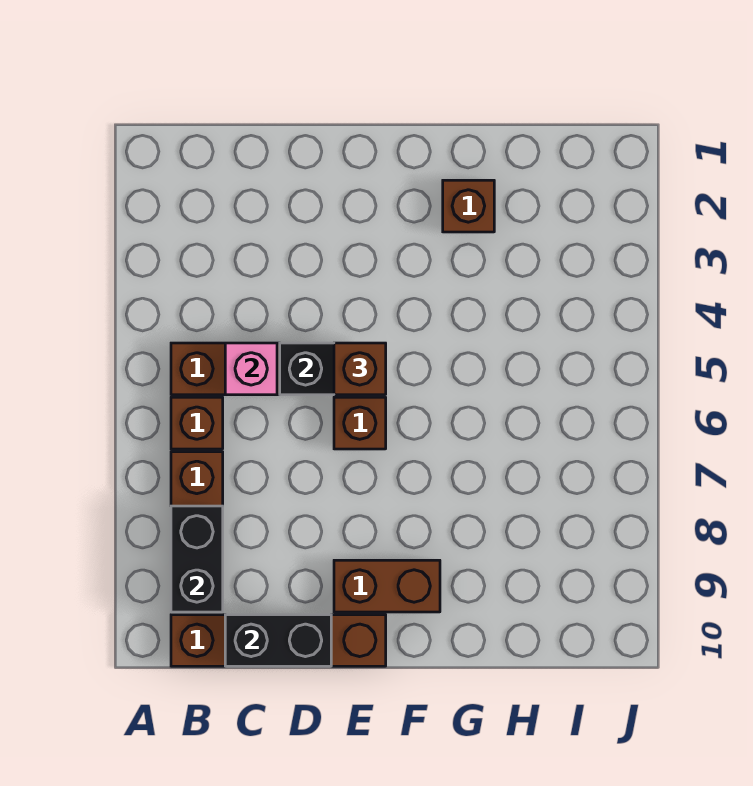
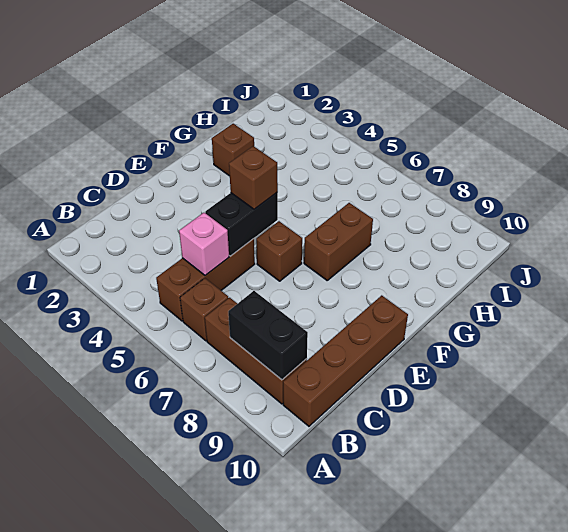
black brick C10:D10 level 2 -> none
brown brick E9:F9 level 1 -> brown brick F7:G7 level 1

